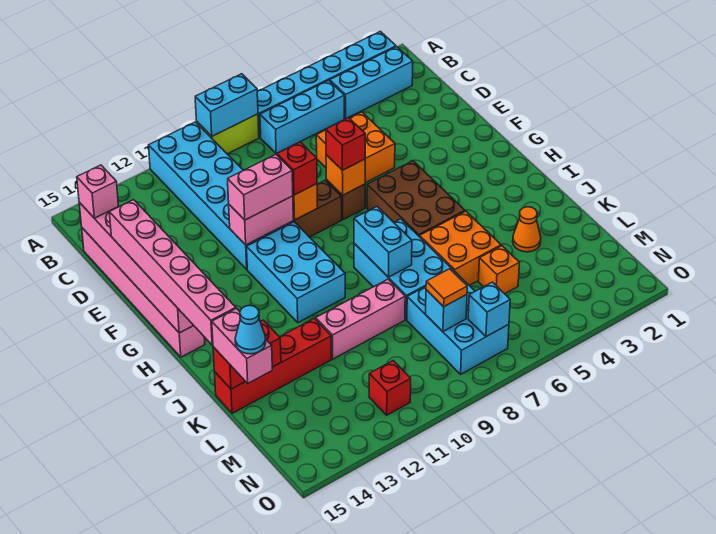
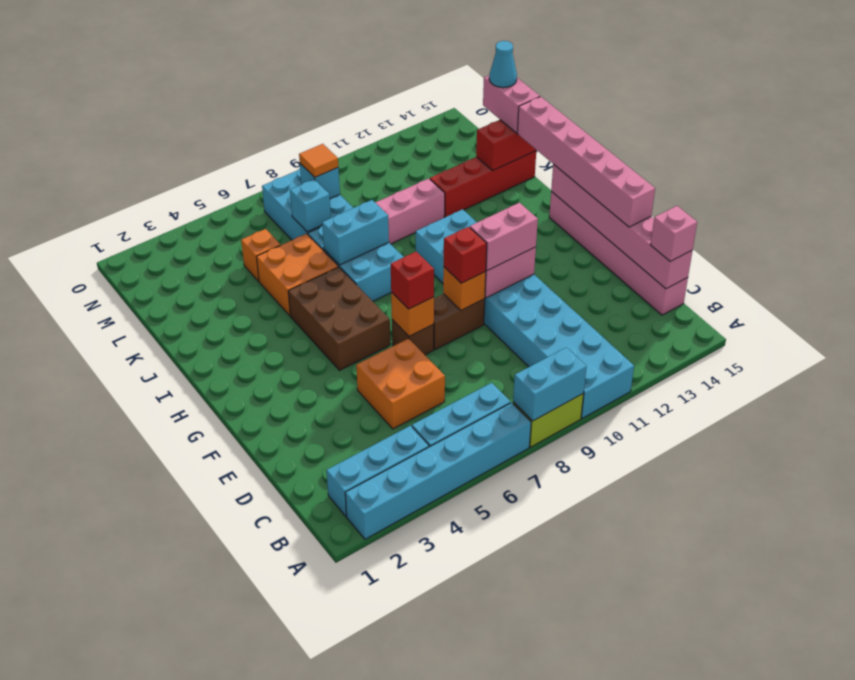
cyan brick I8:J8 level 2 -> cyan brick J7:J8 level 2
orange cone K3 level 1 -> none
cyan brick N7 level 2 -> cyan brick L7 level 2
red brick N11 level 1 -> none

